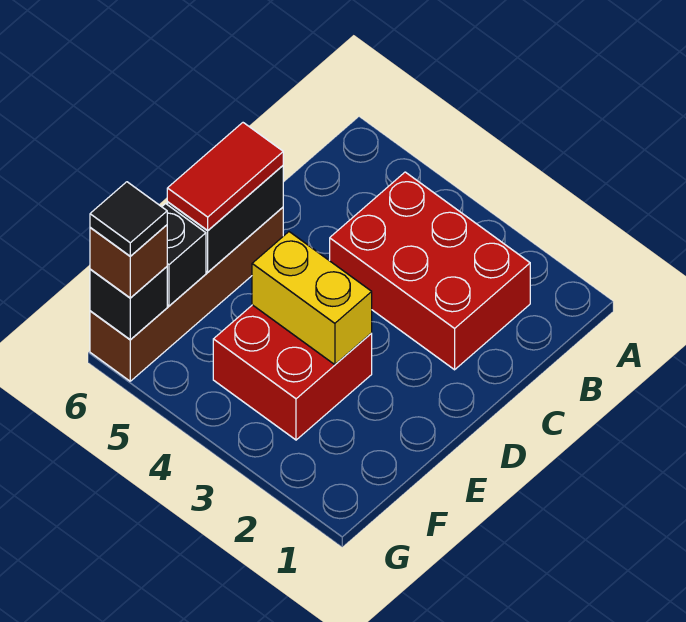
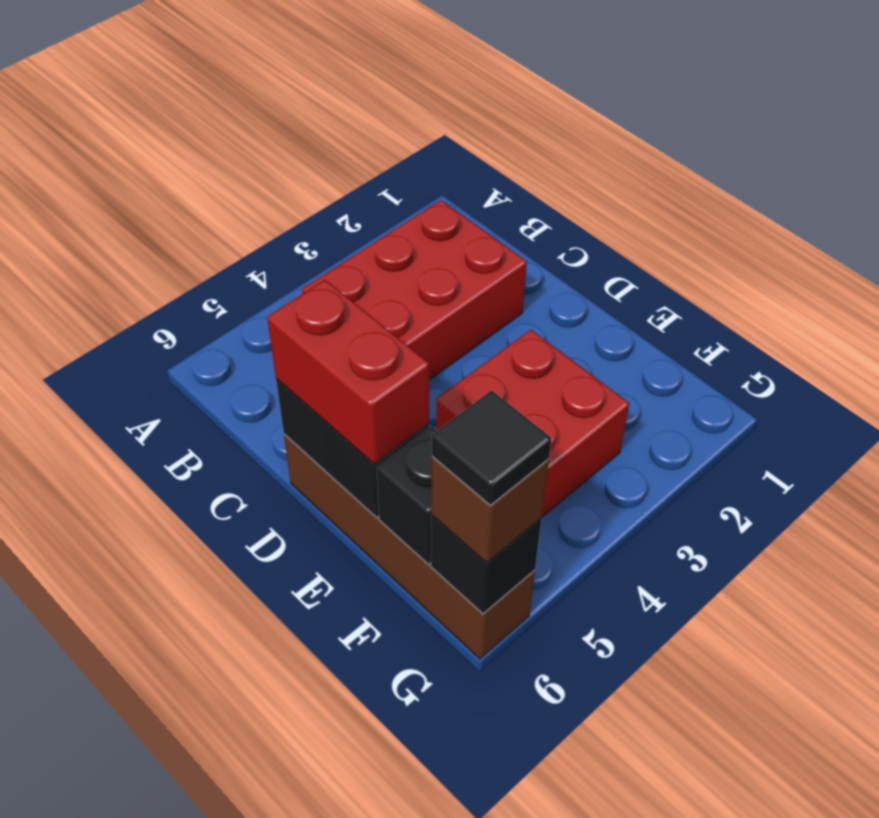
red tile D6:E6 level 3 -> red brick D6:E6 level 3
yellow brick E3:E4 level 2 -> none

